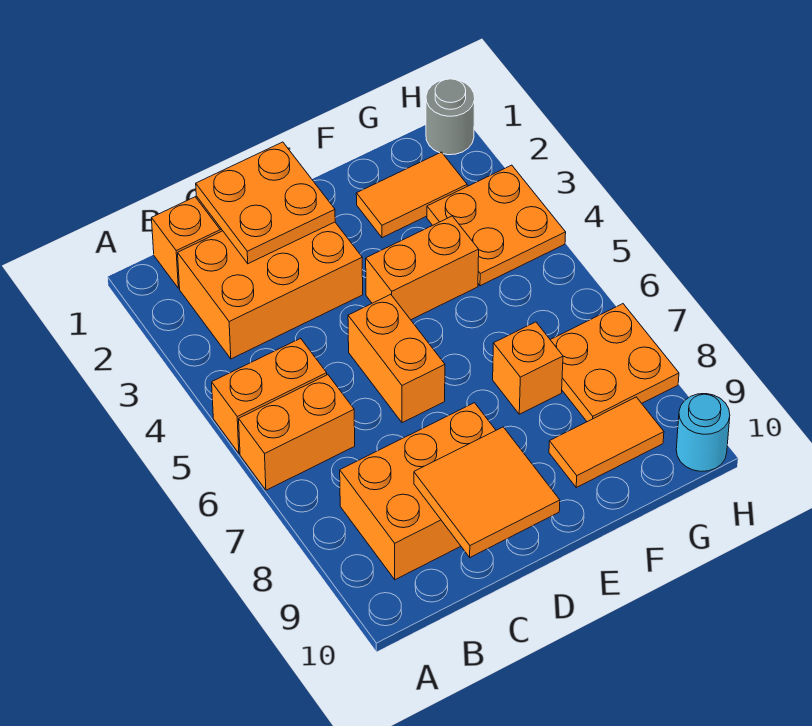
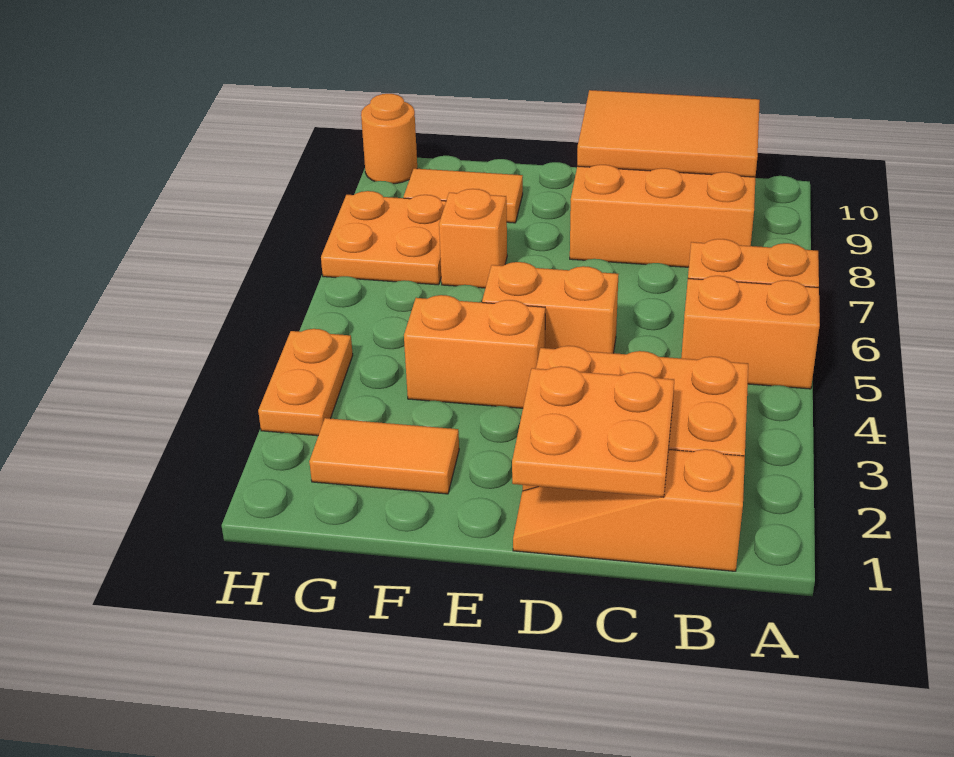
orange tile C9:D10 level 2 -> orange tile B9:D10 level 2
orange brick D5:D6 level 1 -> orange brick D5:E5 level 1
orange plate G3:H4 level 1 -> orange plate H3:H4 level 1
grey round brick H1 level 1 -> none
cyan round brick H10 level 1 -> orange round brick H10 level 1

